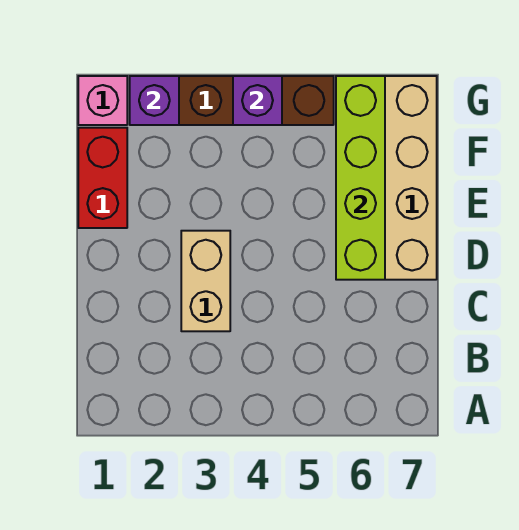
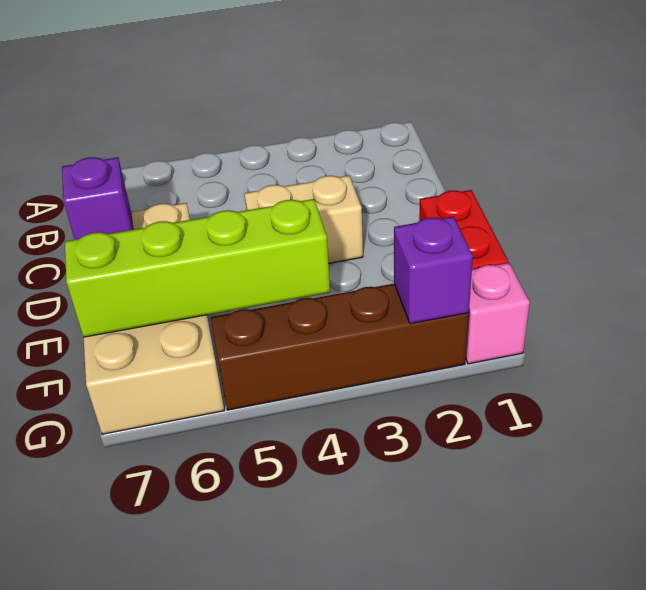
tan brick C3:D3 level 1 -> tan brick D3:D4 level 1
lime brick D6:G6 level 2 -> lime brick F4:F7 level 2
purple brick G4 level 2 -> purple brick D7 level 2

